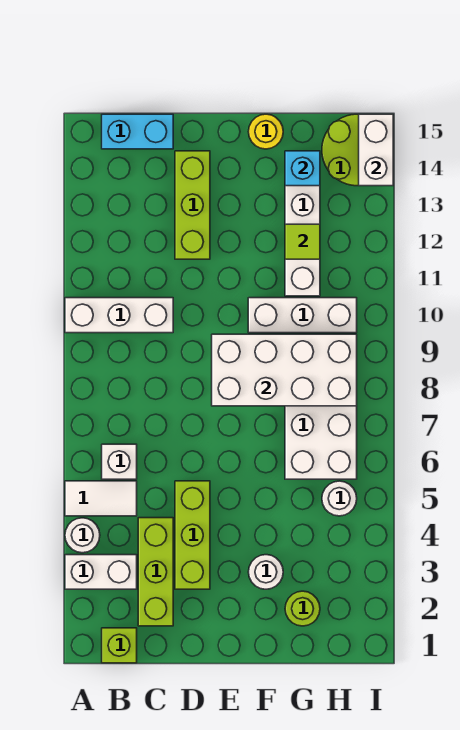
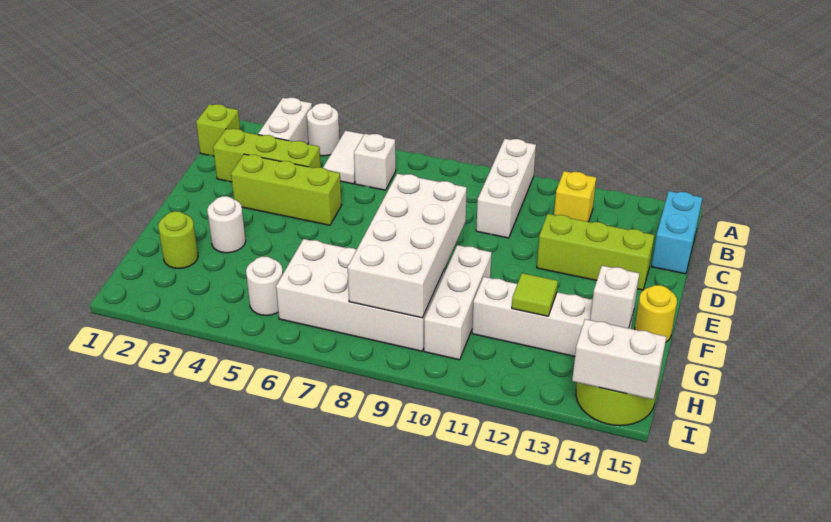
none -> yellow brick B12 level 1
cyan brick G14 level 2 -> white brick G14 level 2

